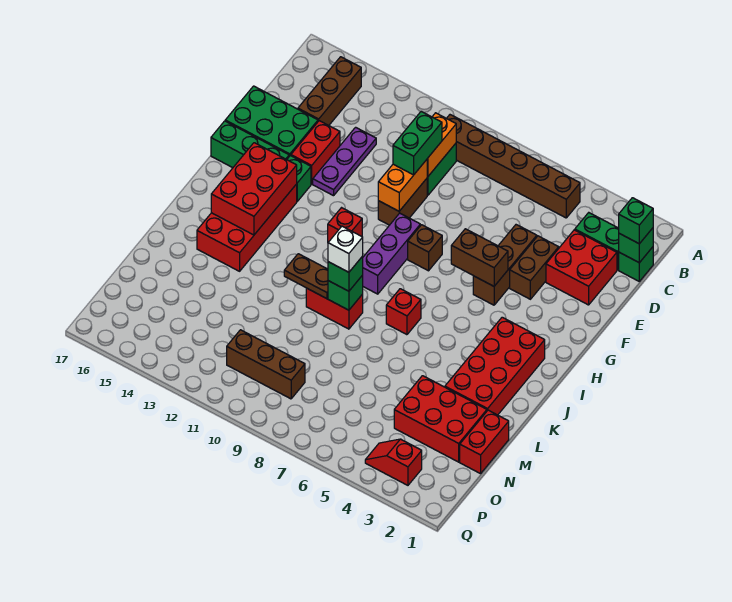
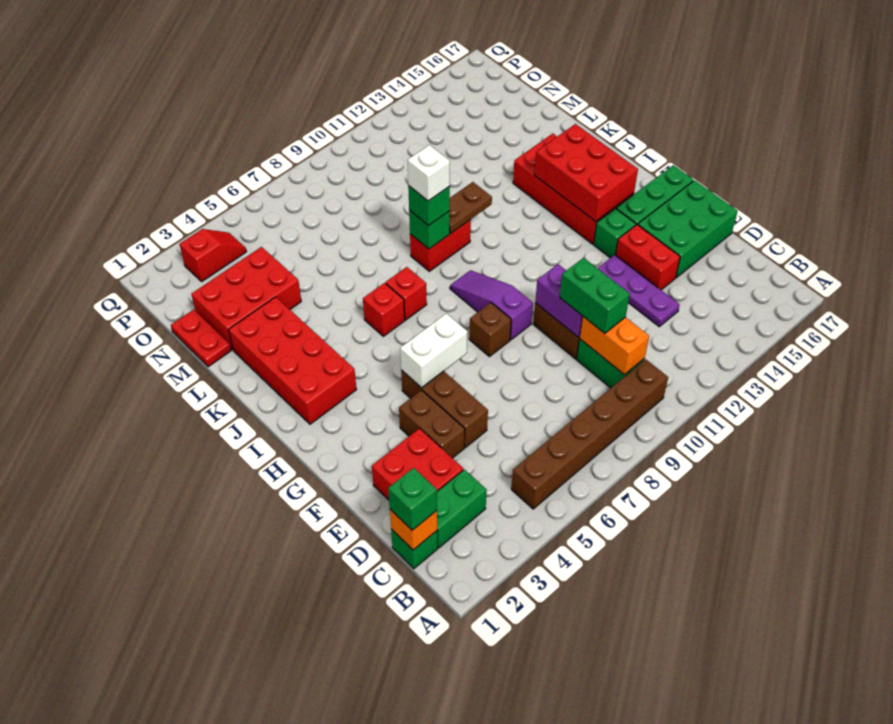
brown brick B15:D15 level 1 -> none
green brick C1 level 2 -> orange brick C1 level 2
orange brick E10:F10 level 2 -> purple brick E10:F10 level 2
brown brick G5:G6 level 2 -> white brick G5:G6 level 2
purple brick G9:I9 level 1 -> purple slope G9:I9 level 1 top G
red brick H11 level 1 -> red brick J6 level 1
red brick M1:N1 level 1 -> red plate M1:N1 level 1
brown brick O9:O11 level 1 -> none

